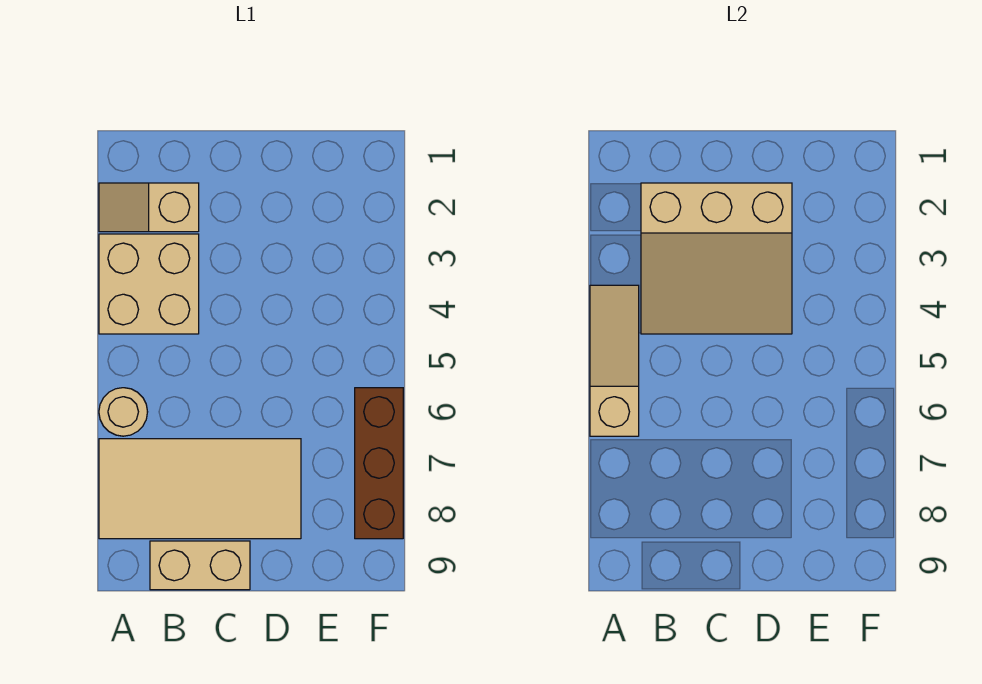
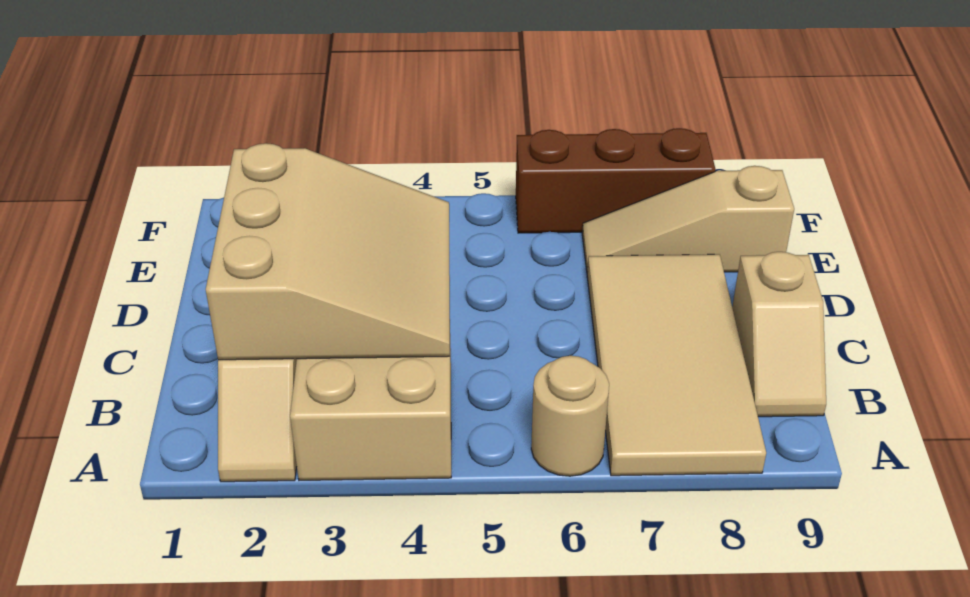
tan slope A4:A6 level 2 top 6 -> tan slope E7:E9 level 1 top 9
tan brick B9:C9 level 1 -> tan slope B9:C9 level 1 top C

